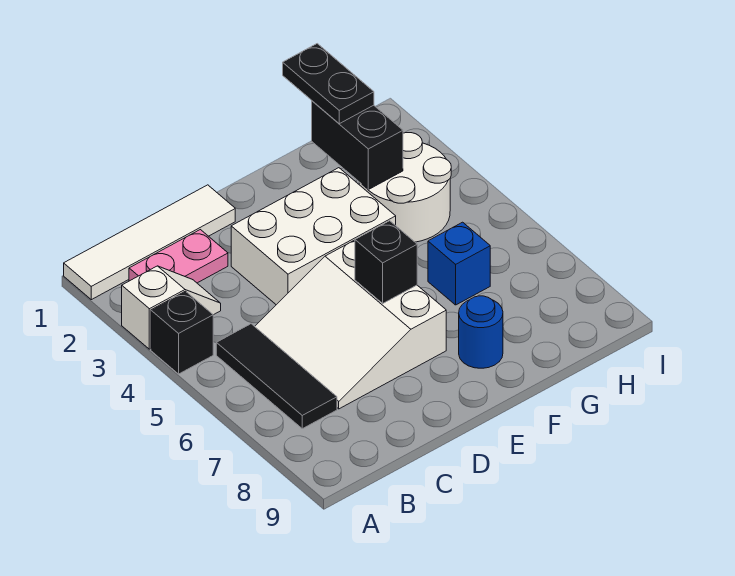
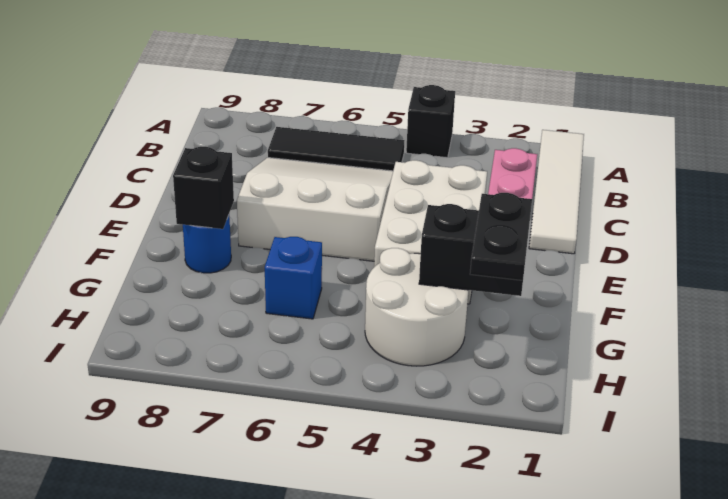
white slope A3:B3 level 1 top A -> none
black brick E6 level 2 -> black brick F8 level 2
black plate G1:G2 level 3 -> black plate G2:H2 level 3

